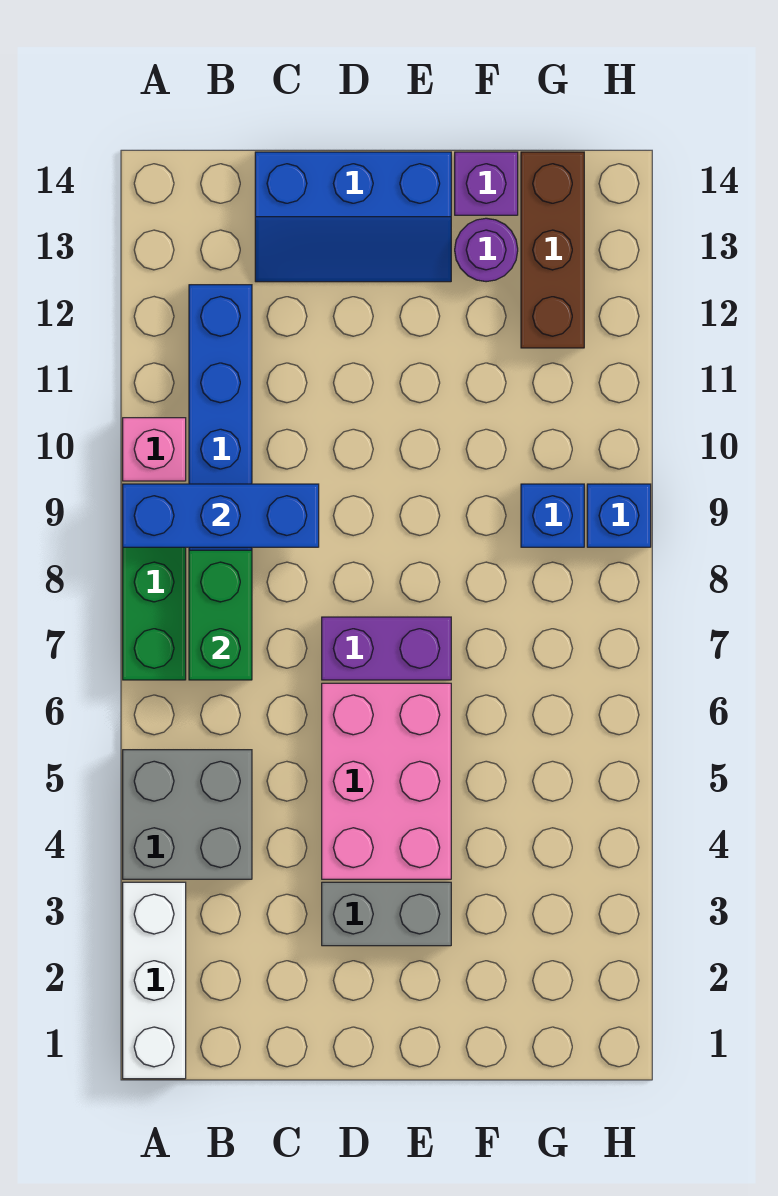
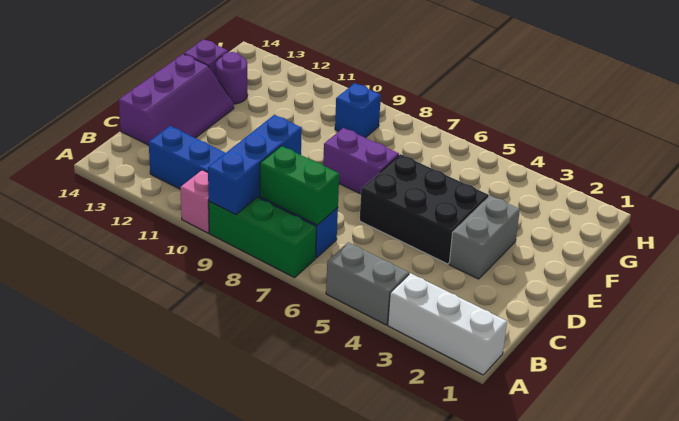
grey brick A4:B5 level 1 -> grey brick A4:A5 level 1
blue slope C13:E14 level 1 top 14 -> purple slope C13:E14 level 1 top 14
pink brick D4:E6 level 1 -> black brick D4:E6 level 1
purple brick D7:E7 level 1 -> purple brick E7:E8 level 1
brown brick G12:G14 level 1 -> none
blue brick H9 level 1 -> none

